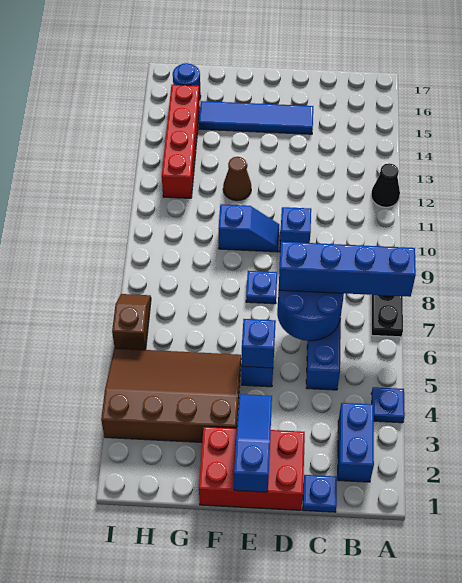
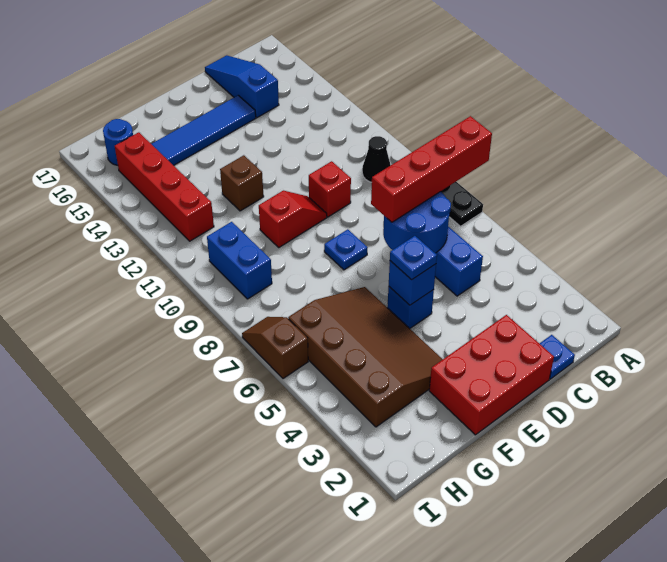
blue plate A4 level 1 -> blue plate E5 level 3
blue brick A7:D7 level 3 -> red brick A7:D7 level 3
black cone A12 level 1 -> black cone B10 level 1
blue brick B2:B3 level 1 -> blue brick H9:H10 level 1
blue brick D10 level 1 -> red brick D10 level 1
blue slope E1:E3 level 2 top 1 -> blue slope C15:C17 level 1 top 15
blue slope E10:F10 level 1 top F -> red slope E10:F10 level 1 top F
brown slope F3:I5 level 1 top 3 -> brown slope F3:H6 level 1 top H
brown cone F12 level 1 -> brown brick F12 level 1

